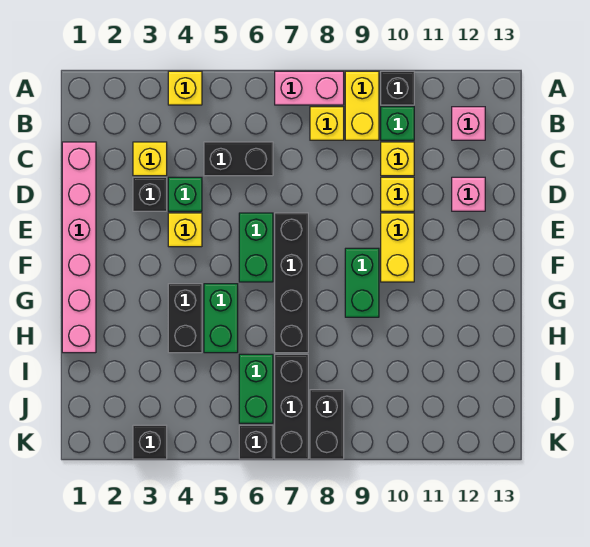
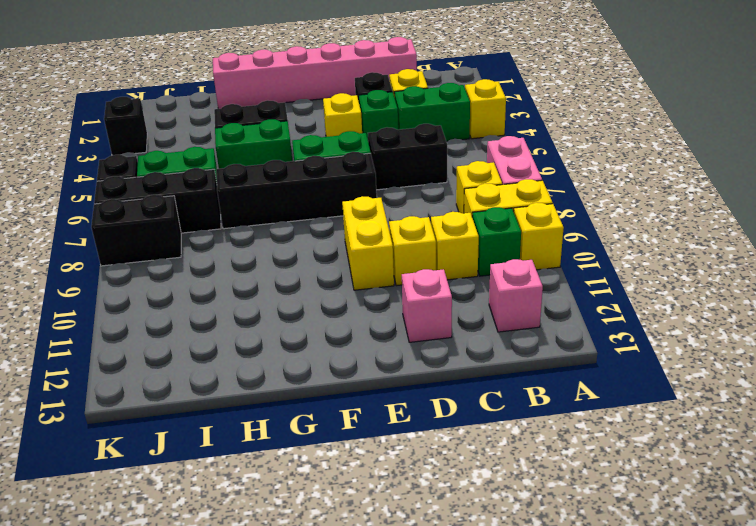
black brick A10 level 1 -> yellow brick A10 level 1
black brick C5:C6 level 1 -> black brick C6:D6 level 1
yellow brick E10:F10 level 1 -> yellow brick E9:E10 level 1
green brick F9:G9 level 1 -> green brick B4:C4 level 1

